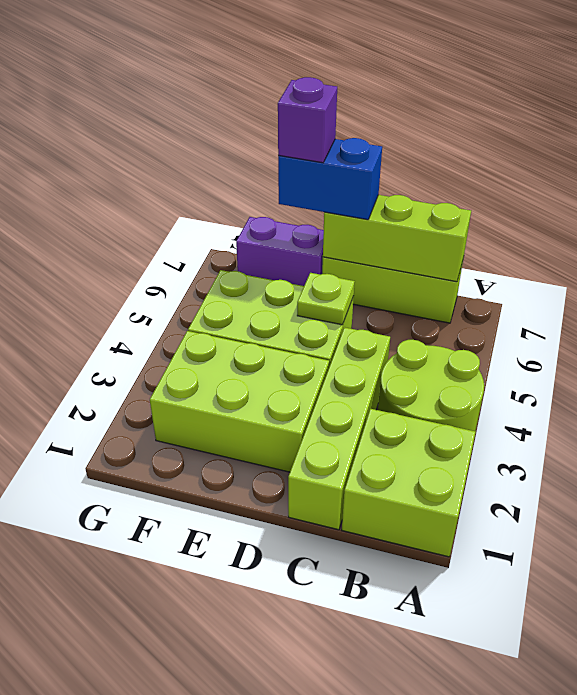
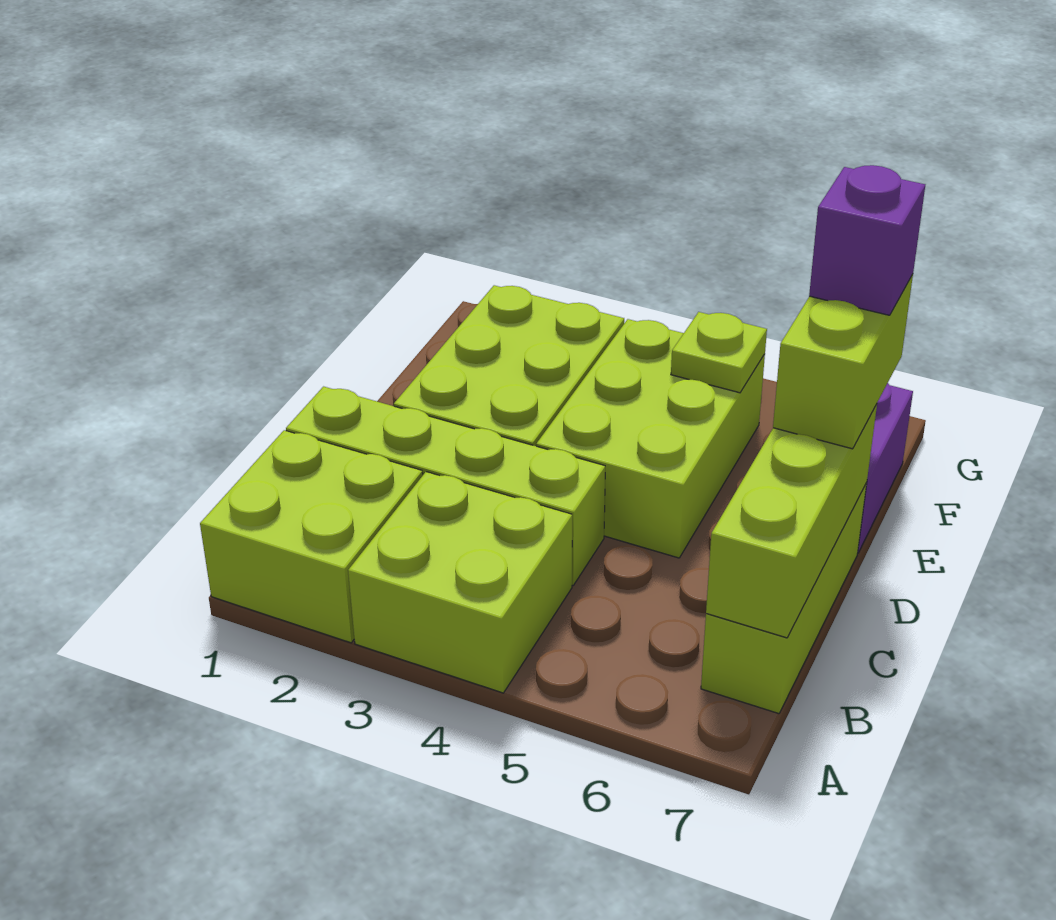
lime round brick A3:B4 level 1 -> lime brick A3:B4 level 1
lime plate D5 level 2 -> lime plate F5 level 2
blue brick D7:E7 level 3 -> lime brick D7:E7 level 3

